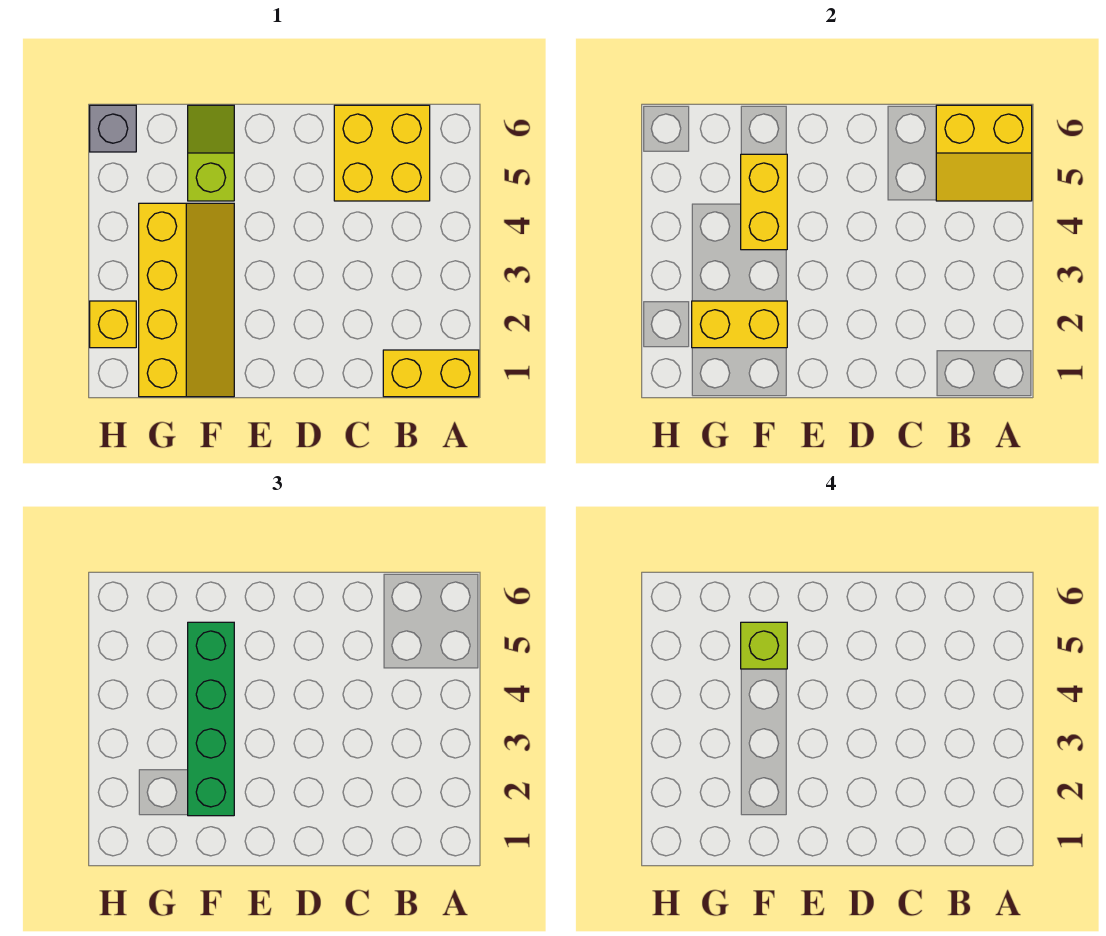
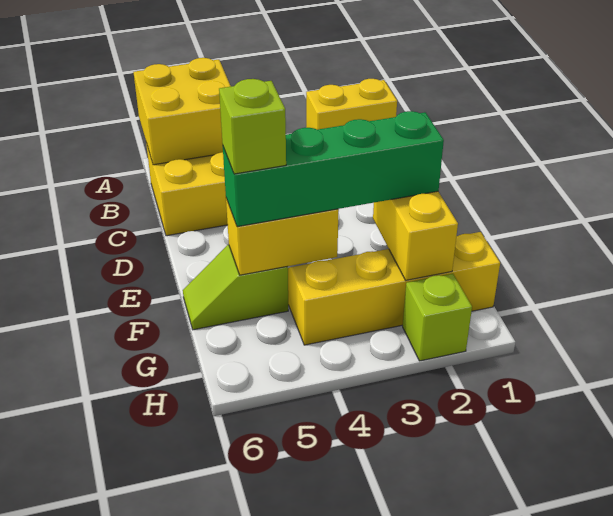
yellow brick A1:B1 level 1 -> yellow brick A1:A2 level 1
yellow slope A5:B6 level 2 top 6 -> yellow brick A5:B6 level 2
yellow brick H2 level 1 -> lime brick H2 level 1
grey brick H6 level 1 -> none

